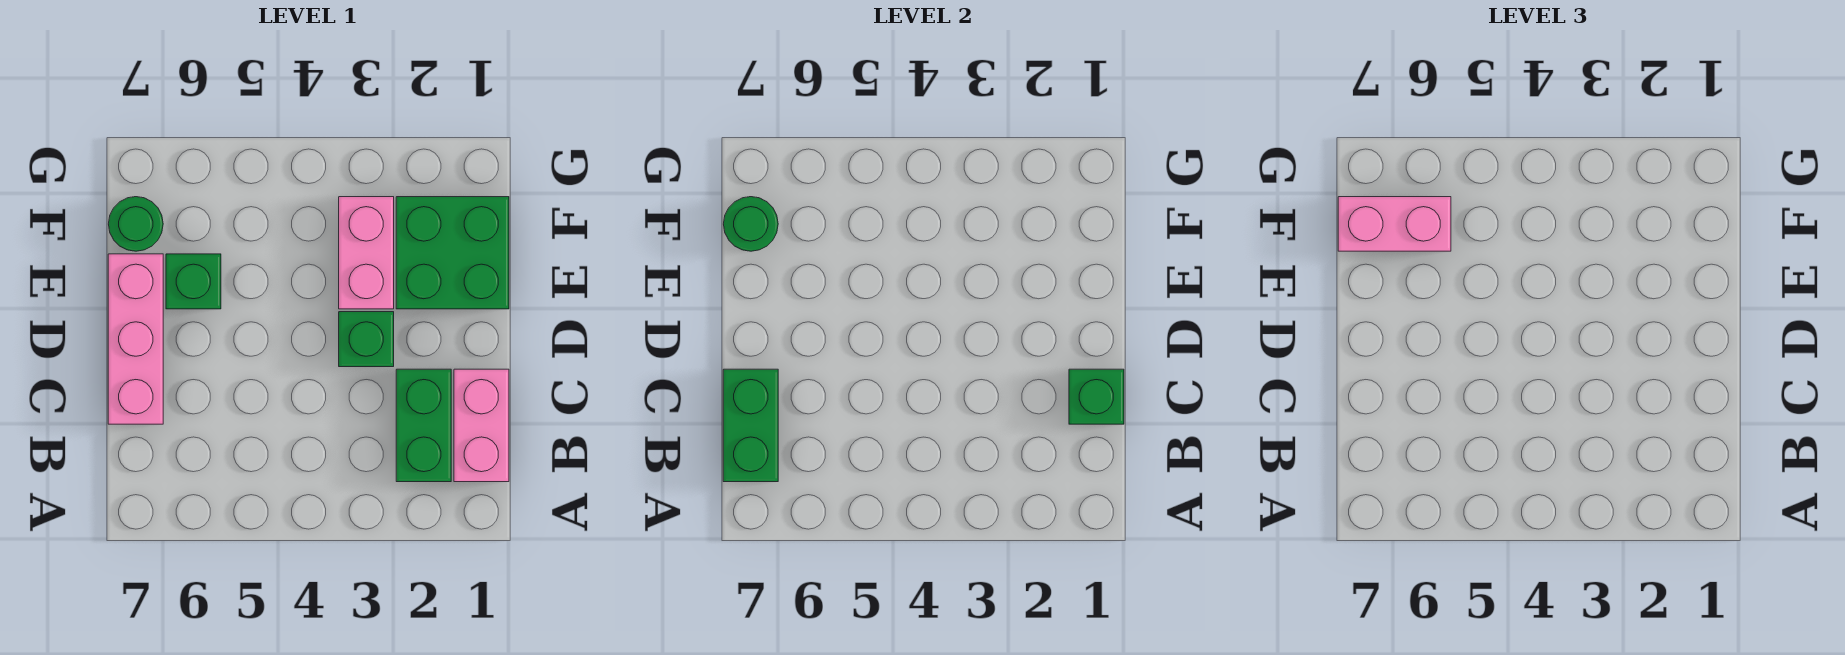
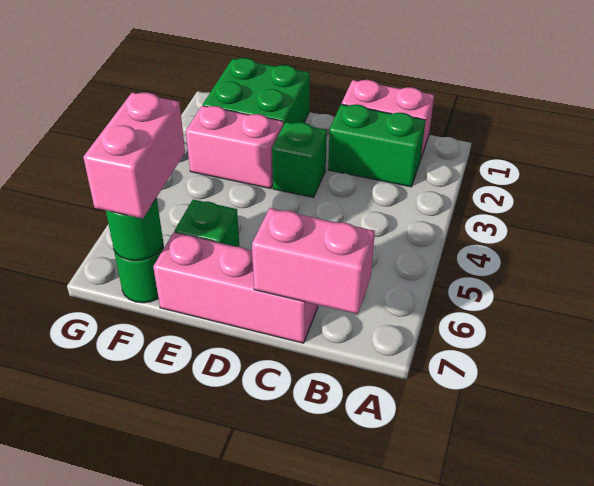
green brick B7:C7 level 2 -> pink brick B7:C7 level 2
green brick C1 level 2 -> none

